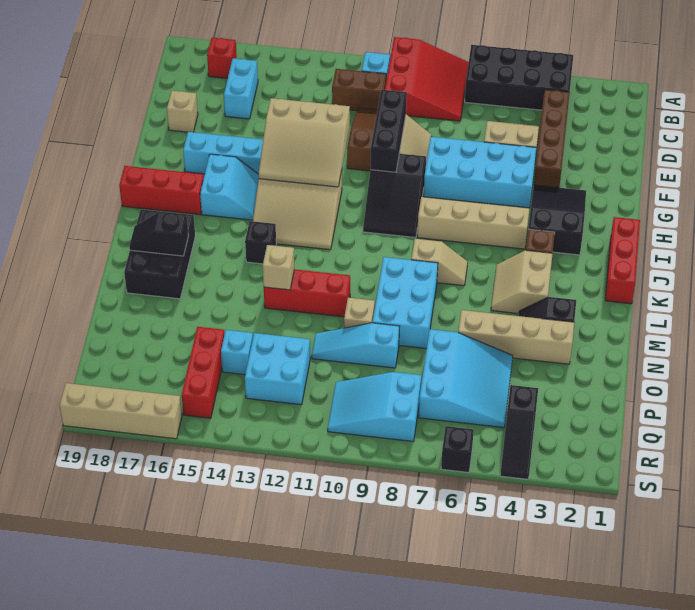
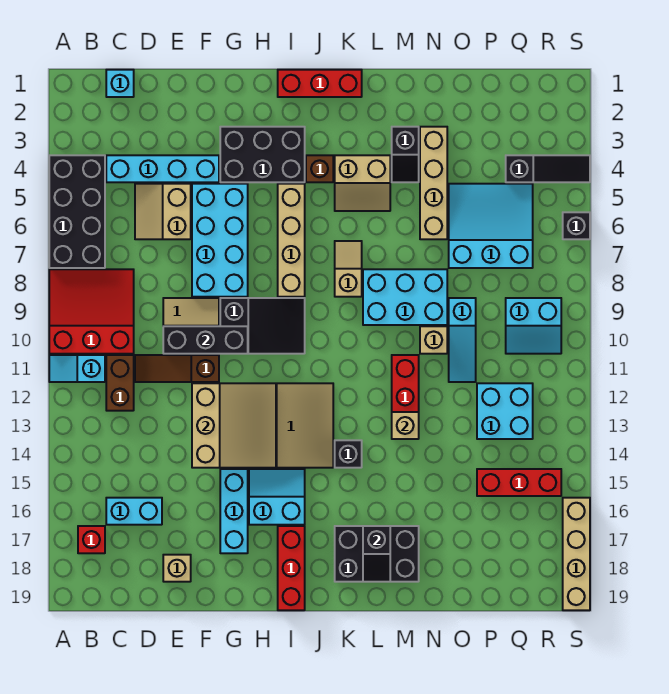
brown brick C4:F4 level 1 -> cyan brick C4:F4 level 1
black slope G3:I4 level 1 top I -> black brick G3:I4 level 1
cyan brick P14 level 1 -> cyan brick C1 level 1
cyan slope Q8:R10 level 1 top 8 -> cyan slope Q9:R10 level 1 top 9

